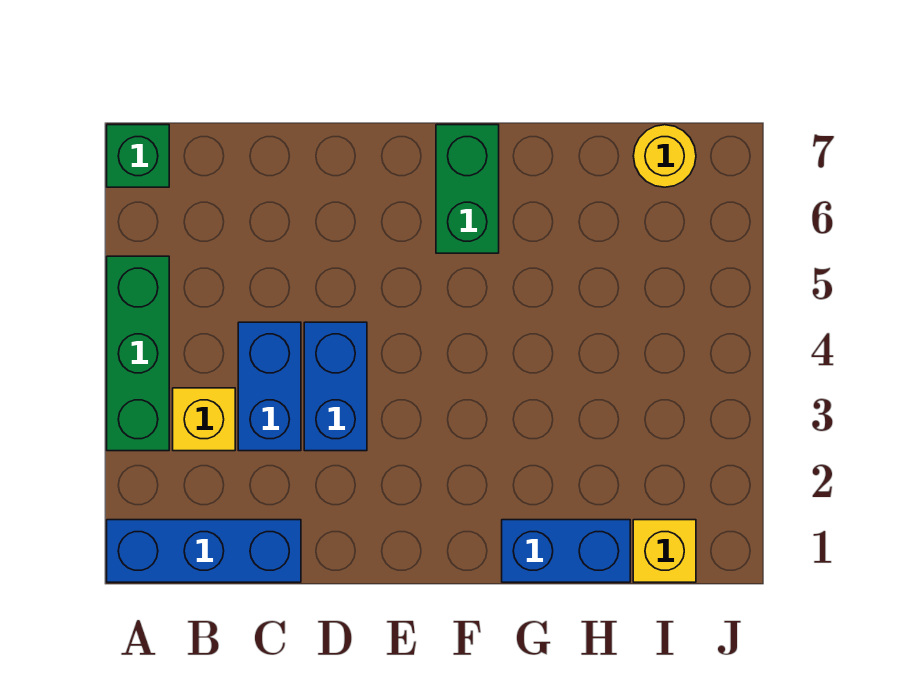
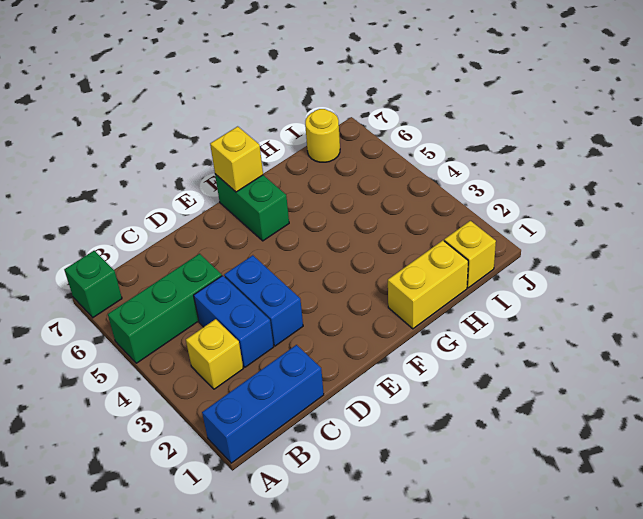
green brick A3:A5 level 1 -> green brick A5:C5 level 1
none -> yellow brick F7 level 2
blue brick G1:H1 level 1 -> yellow brick G1:H1 level 1

